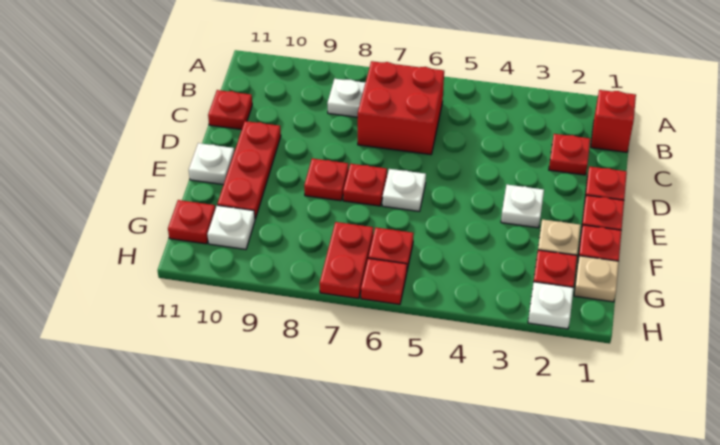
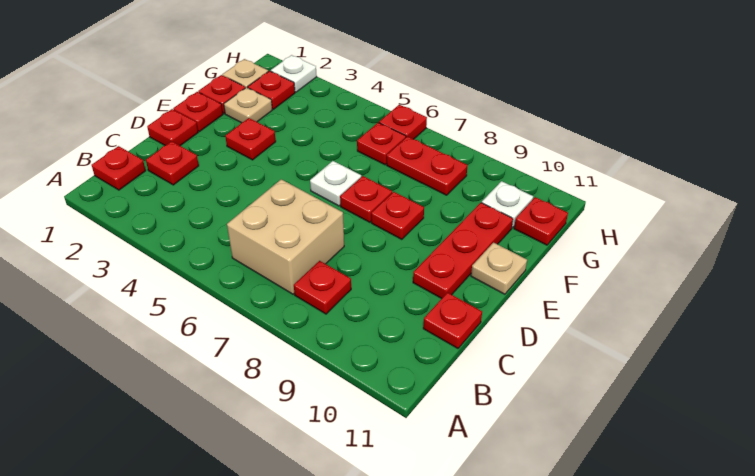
red brick B1 level 1 -> red plate B1 level 1
red brick B6:C7 level 1 -> tan brick B6:C7 level 1
white plate B8 level 1 -> red plate B8 level 1
white plate E3 level 1 -> red plate E3 level 1
white plate E11 level 1 -> tan plate E11 level 1
red plate G7:H7 level 1 -> red plate G7:G8 level 1

